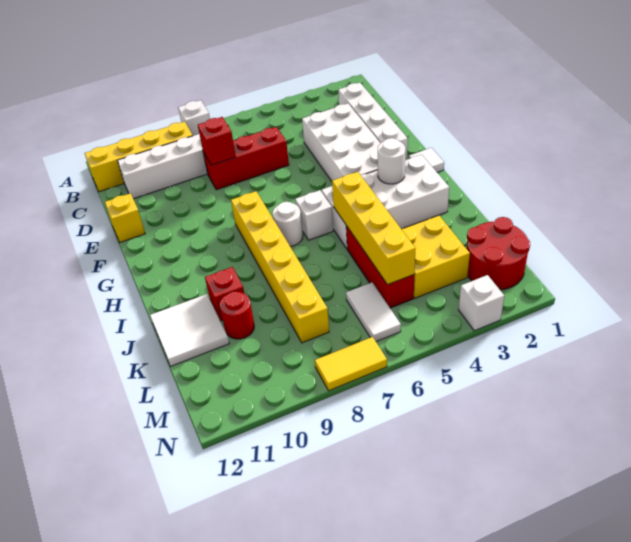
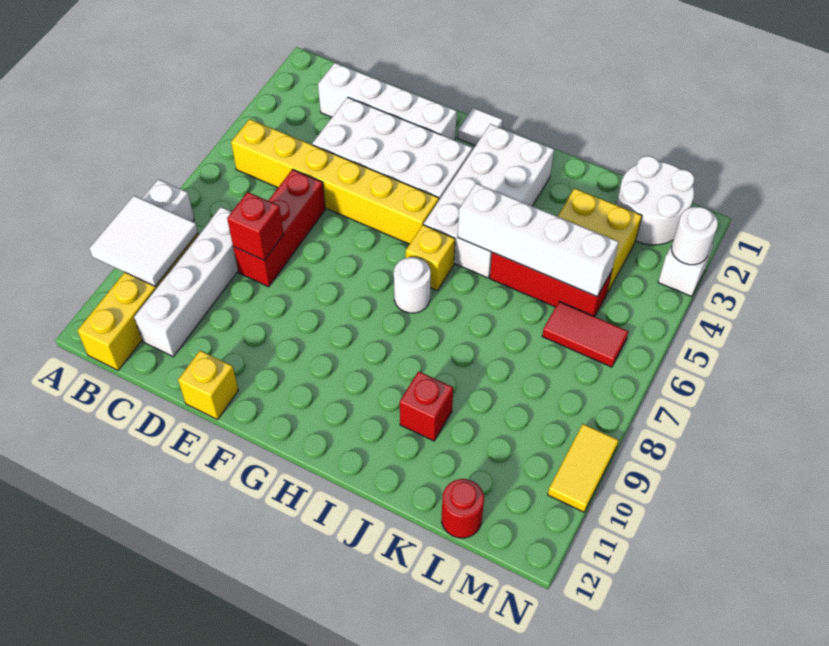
yellow brick G8:L8 level 1 -> yellow brick B5:G5 level 1
white round brick H3 level 2 -> white round brick N3 level 2
white brick H6 level 1 -> yellow brick H6 level 1
yellow brick I5:L5 level 2 -> white brick I5:L5 level 2
white tile J11:K12 level 1 -> white tile A9:B10 level 2
red round brick K10 level 1 -> red round brick L12 level 1
red round brick L1:M2 level 1 -> white round brick L1:M2 level 1
white tile L6:M6 level 1 -> red tile L6:M6 level 1
yellow tile N7:N8 level 1 -> yellow tile N9:N10 level 1

